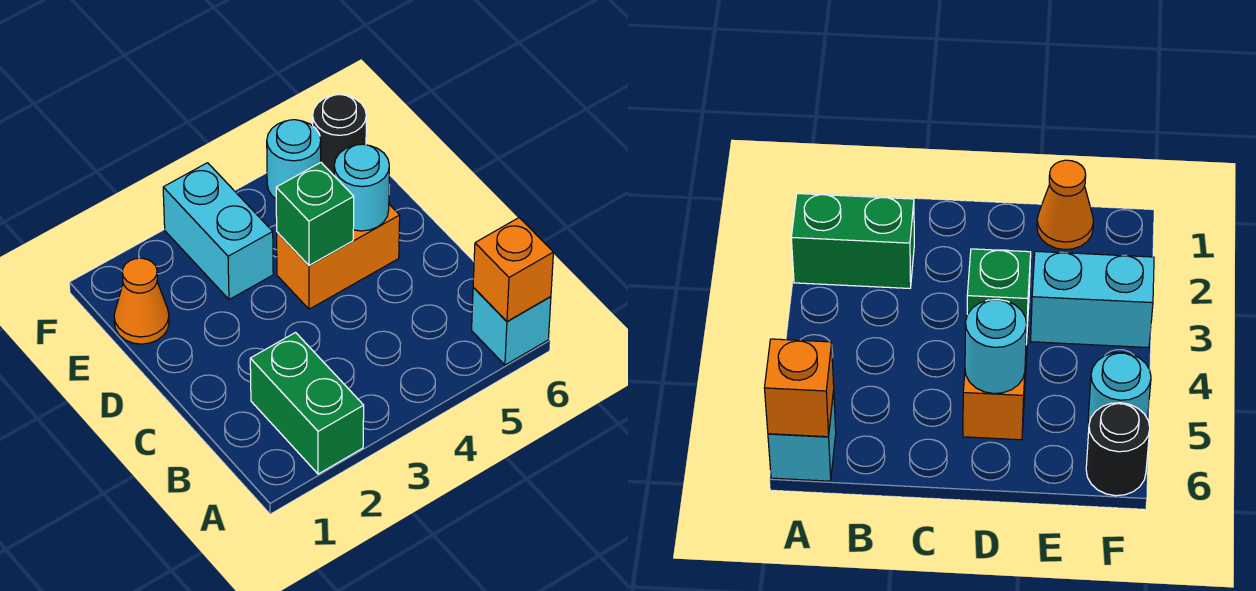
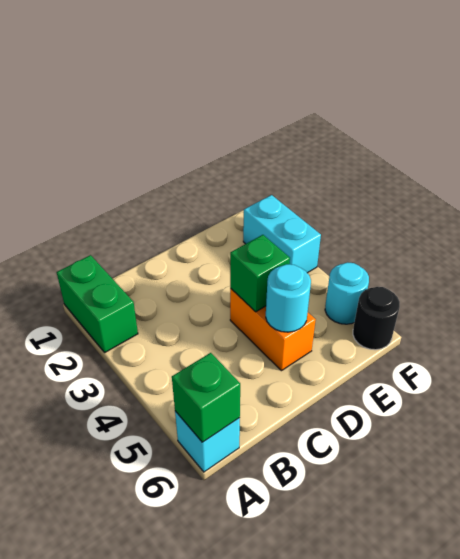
green brick A2:B2 level 1 -> green brick A1:A2 level 1
orange brick A6 level 2 -> green brick A6 level 2
orange cone E1 level 1 -> none
cyan brick E3:F3 level 1 -> cyan brick F2:F3 level 1

